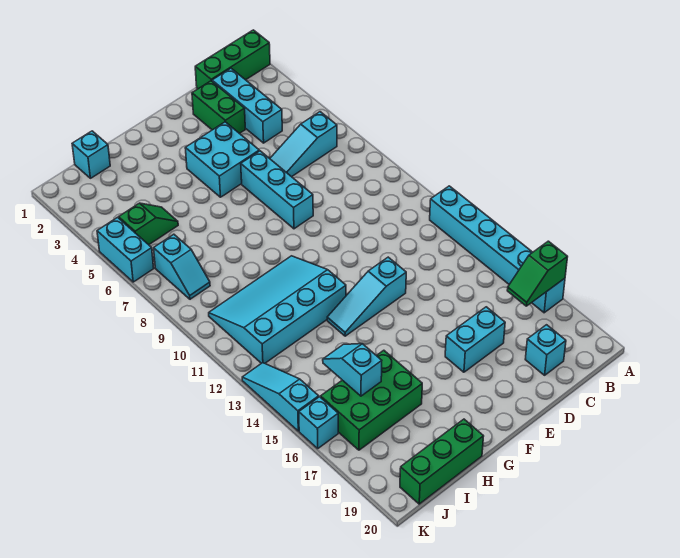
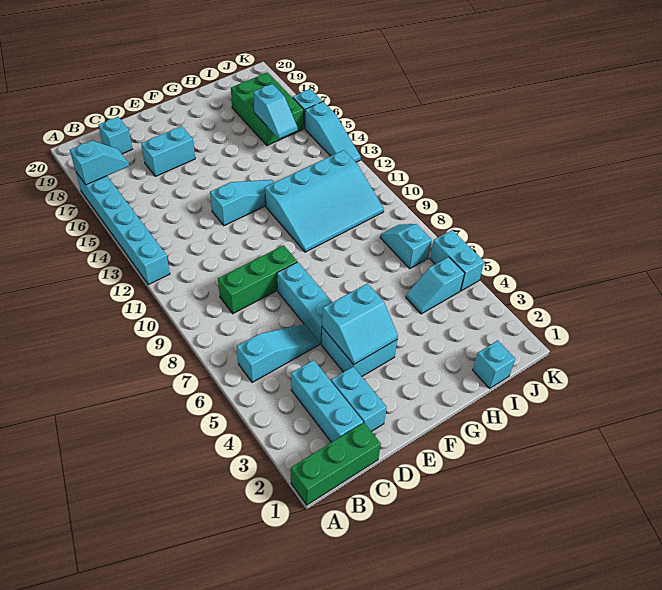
green slope A17:B17 level 2 top A -> cyan slope A17:B17 level 2 top A
green brick D2:D3 level 1 -> cyan brick D2:D3 level 1
none -> cyan slope E4:F5 level 2 top 5
green brick H16:J17 level 1 -> green brick I16:J18 level 1
green brick H20:J20 level 1 -> green brick C9:E9 level 1
green slope I5:J5 level 1 top J -> cyan slope I5:J5 level 1 top J

